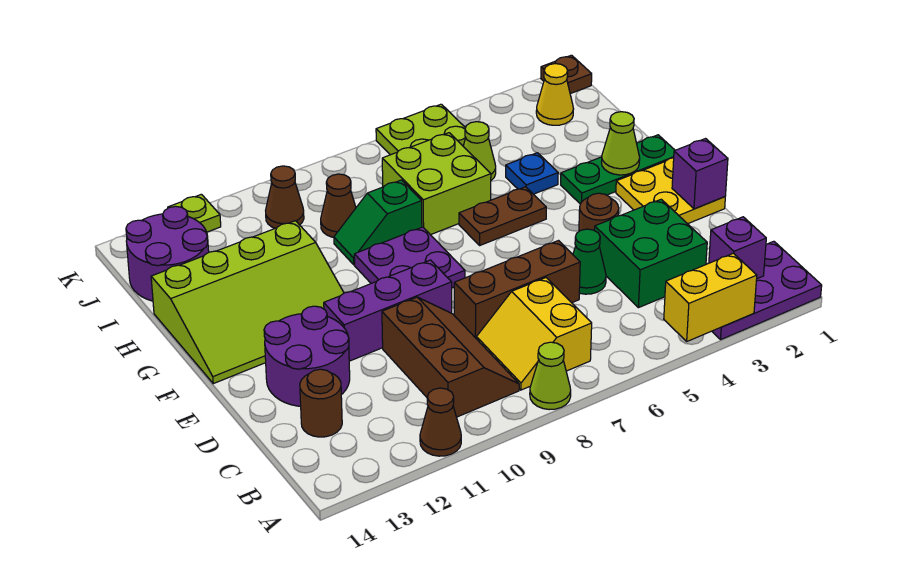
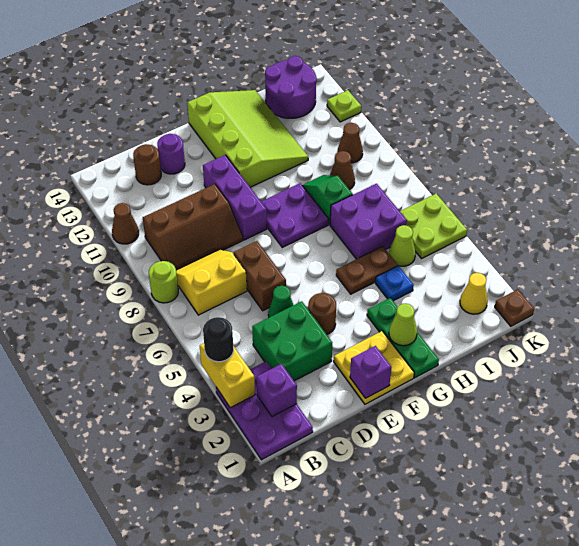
none -> black round brick A4 level 3
lime cone A8 level 1 -> lime round brick A8 level 1
brown brick D6:D8 level 1 -> brown brick D6:D7 level 1
purple round brick D12:E13 level 1 -> purple round brick D13 level 1
lime slope F11:H14 level 1 top H -> lime slope F11:H14 level 1 top F
brown plate G5:G6 level 1 -> brown plate G5:H5 level 1
lime brick H6:I7 level 1 -> purple brick H6:I7 level 1

